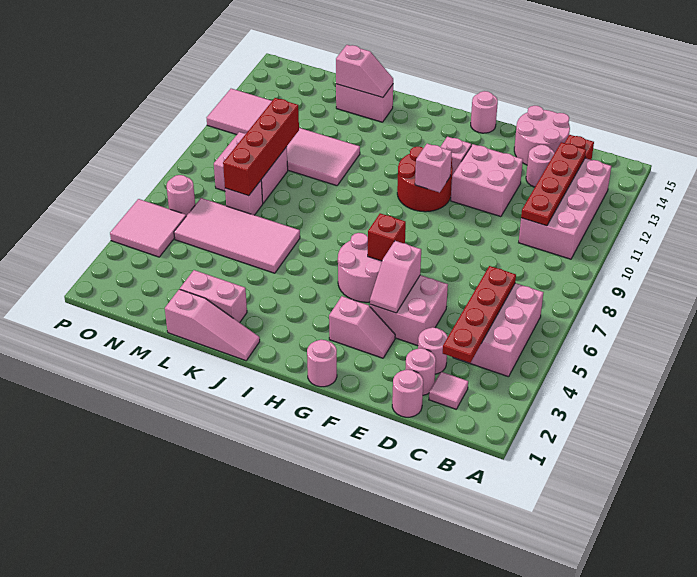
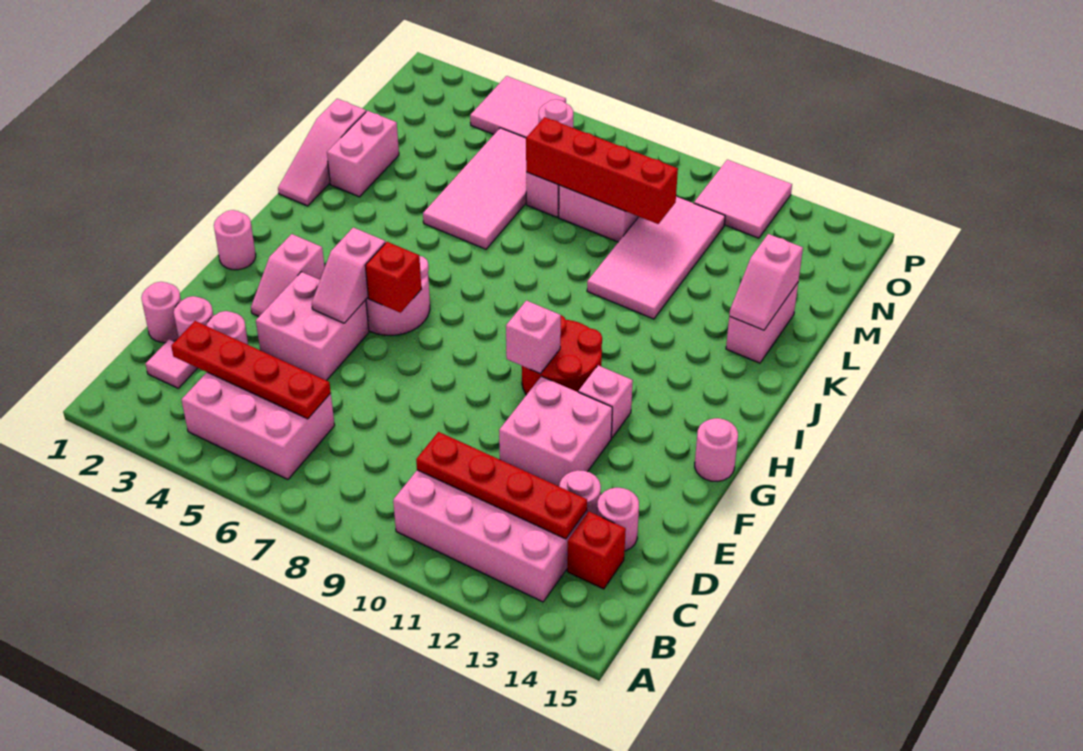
pink round brick D14:E15 level 1 -> pink round brick D14 level 1
pink slope F4:F5 level 2 top 5 -> pink slope F5:G5 level 2 top G

